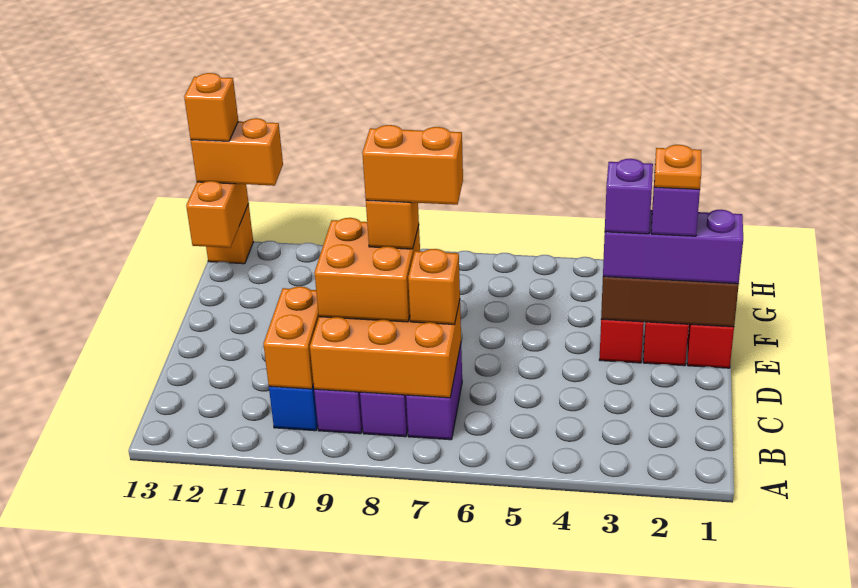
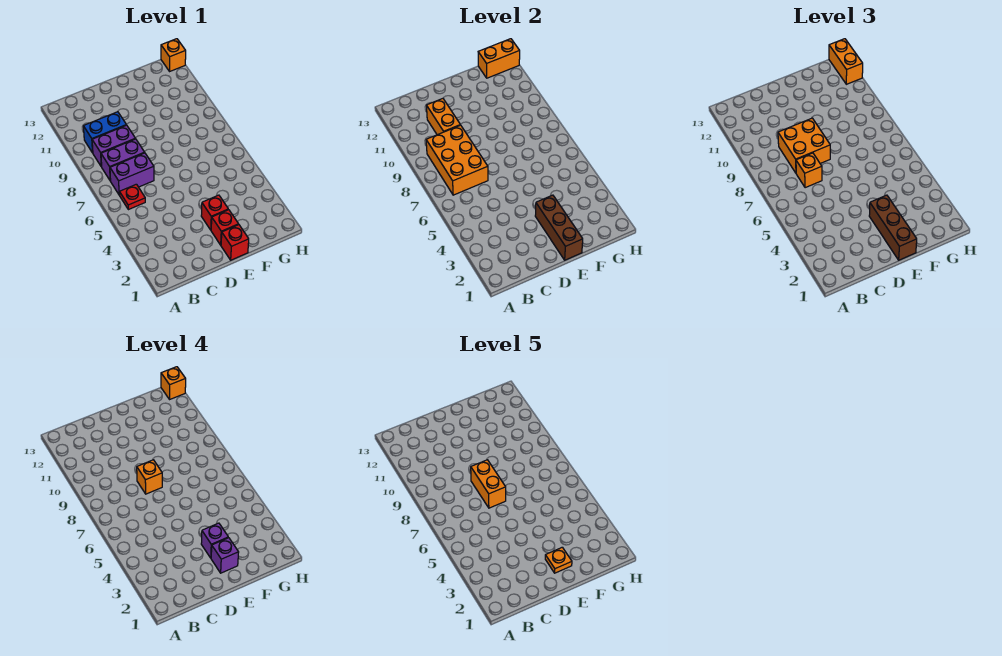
none -> red plate B6 level 1
orange brick B10:C10 level 2 -> orange brick C10:C11 level 2
purple brick E1:E3 level 3 -> brown brick E1:E3 level 3

